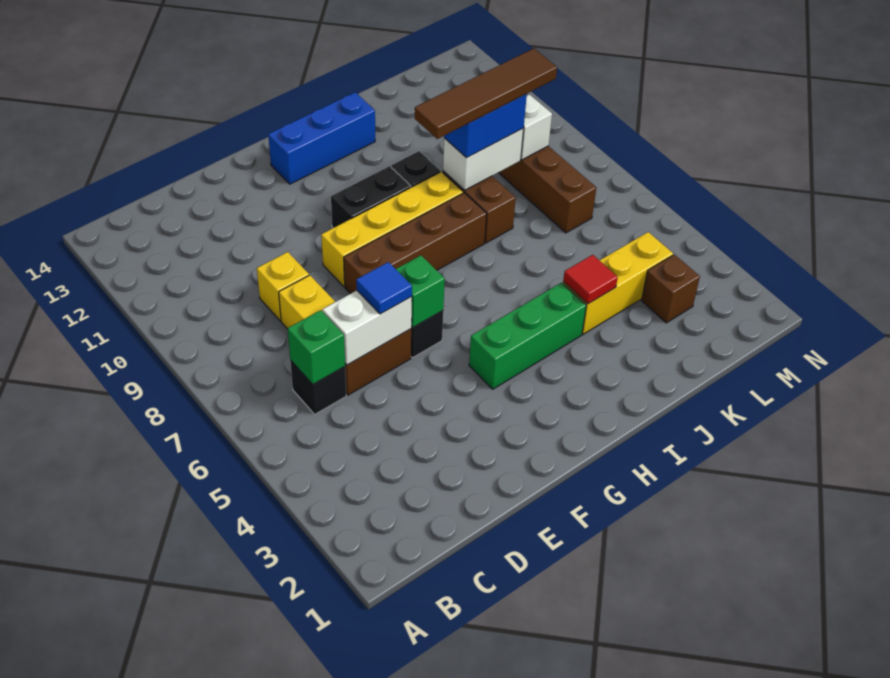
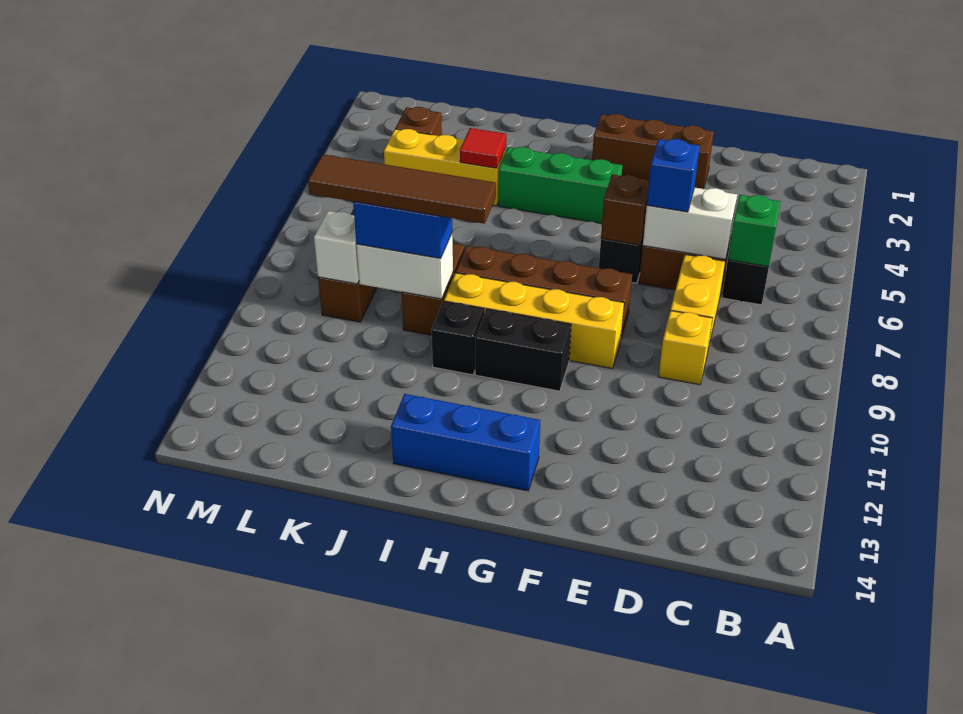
none -> brown brick E2:G2 level 1
blue tile E6 level 3 -> blue brick E6 level 3
green brick F6 level 2 -> brown brick F6 level 2

